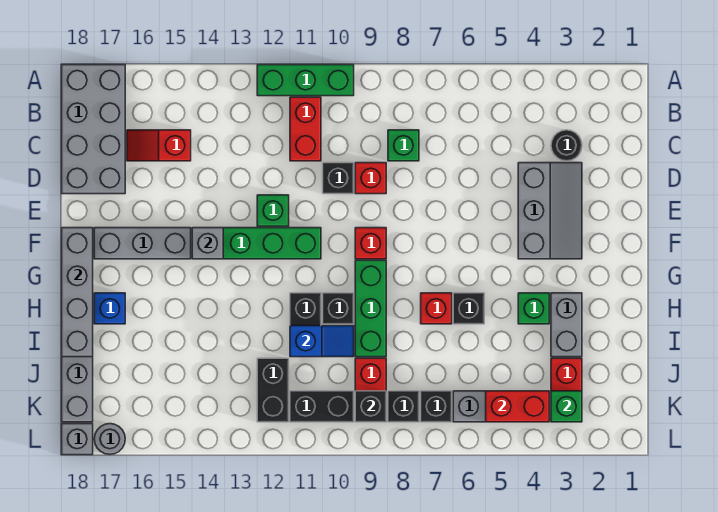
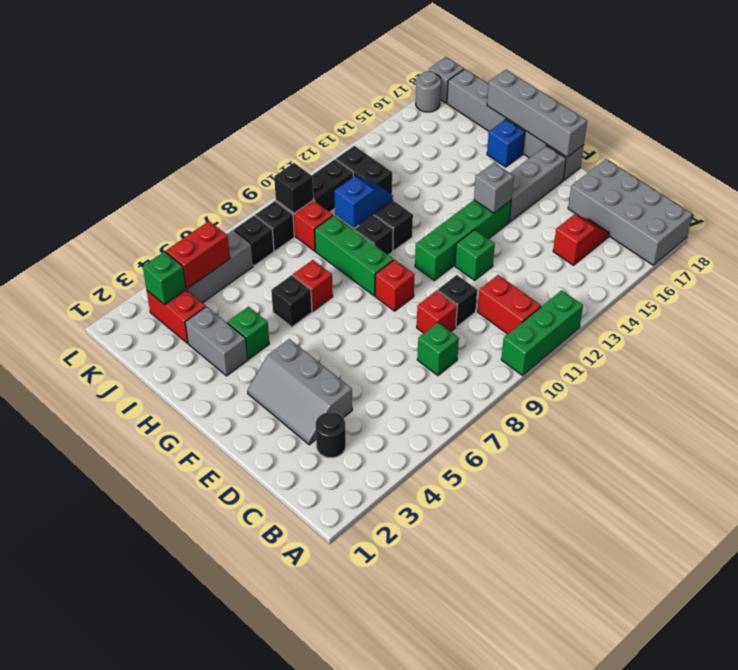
blue slope I10:I11 level 2 top 11 -> blue slope I10:I11 level 2 top 10

